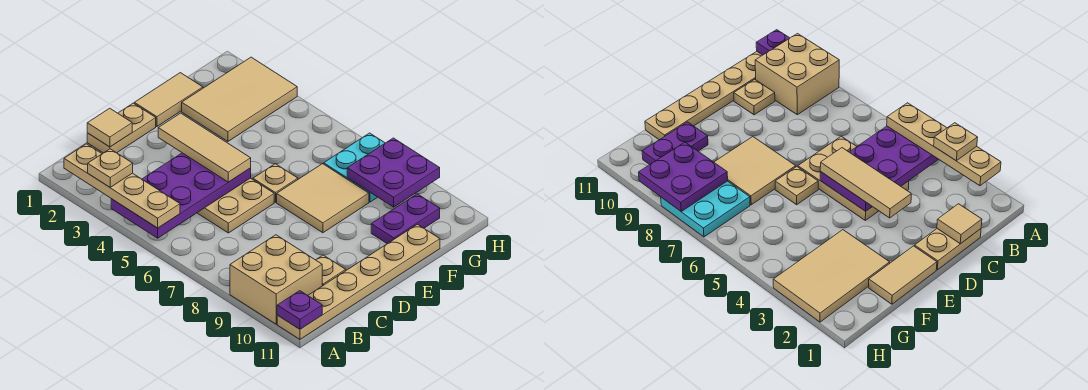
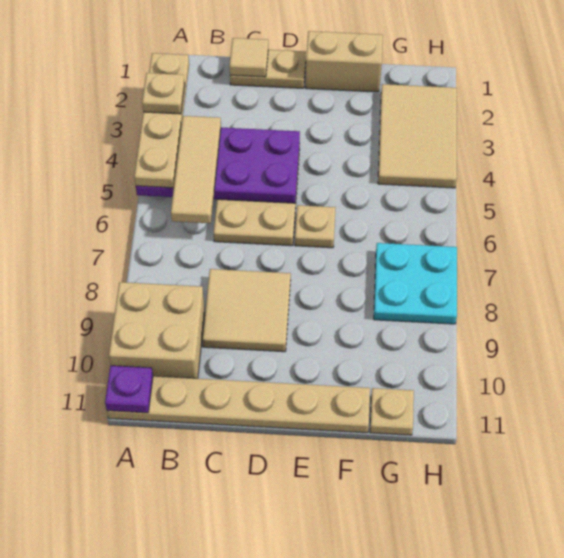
tan plate C10 level 1 -> tan plate G11 level 1
tan tile D3:D5 level 3 -> tan tile B4:B6 level 3
tan tile E1:F1 level 1 -> tan brick E1:F1 level 1
tan tile E7:F8 level 1 -> tan tile C8:D9 level 1
tan tile F2:H3 level 1 -> tan tile G2:H4 level 1
purple plate F10:G10 level 1 -> none
purple plate G8:H9 level 2 -> none

